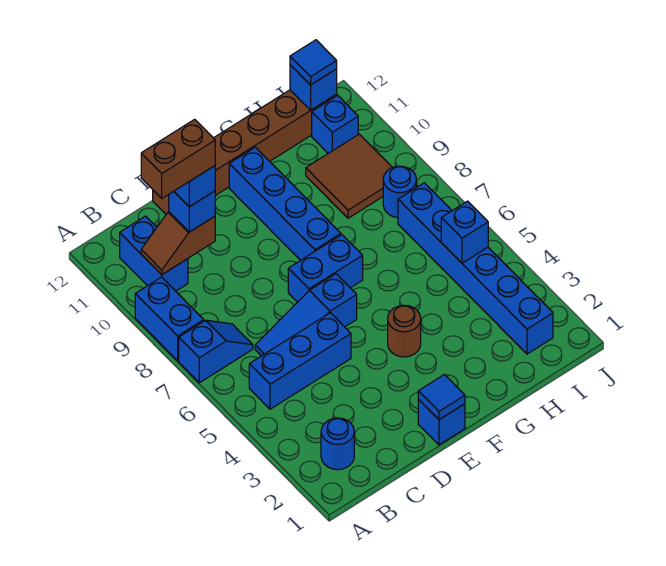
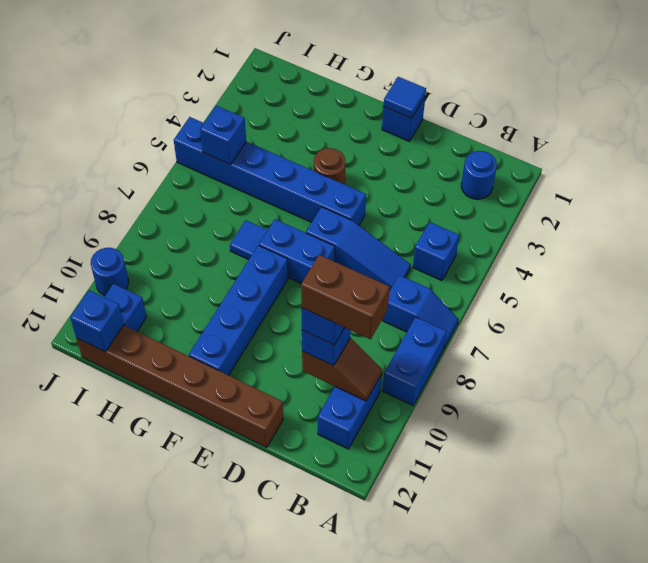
blue slope A7:B7 level 1 top A -> blue slope A7:B7 level 1 top B
blue brick B5:D5 level 1 -> blue brick B5 level 1
brown tile H9:I10 level 1 -> none
blue brick I2:I7 level 1 -> blue brick E5:J5 level 1
blue round brick I8 level 1 -> blue round brick J10 level 1
blue tile I12 level 3 -> blue tile G7 level 1

